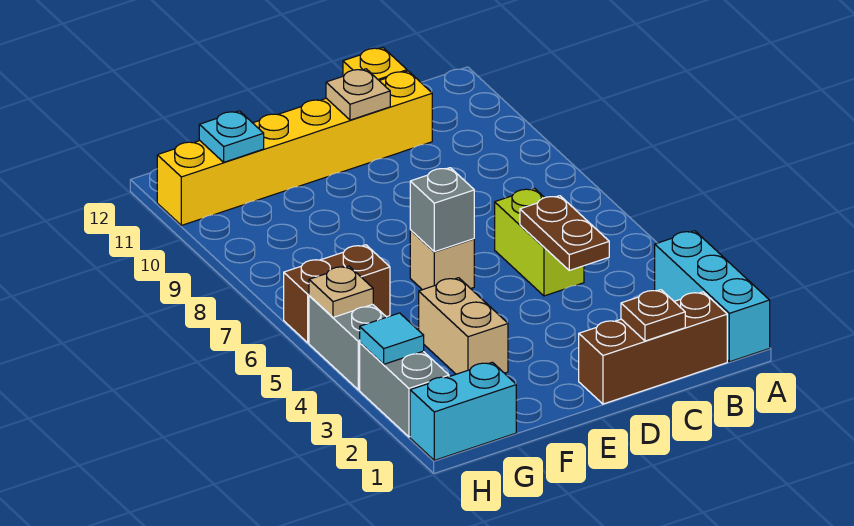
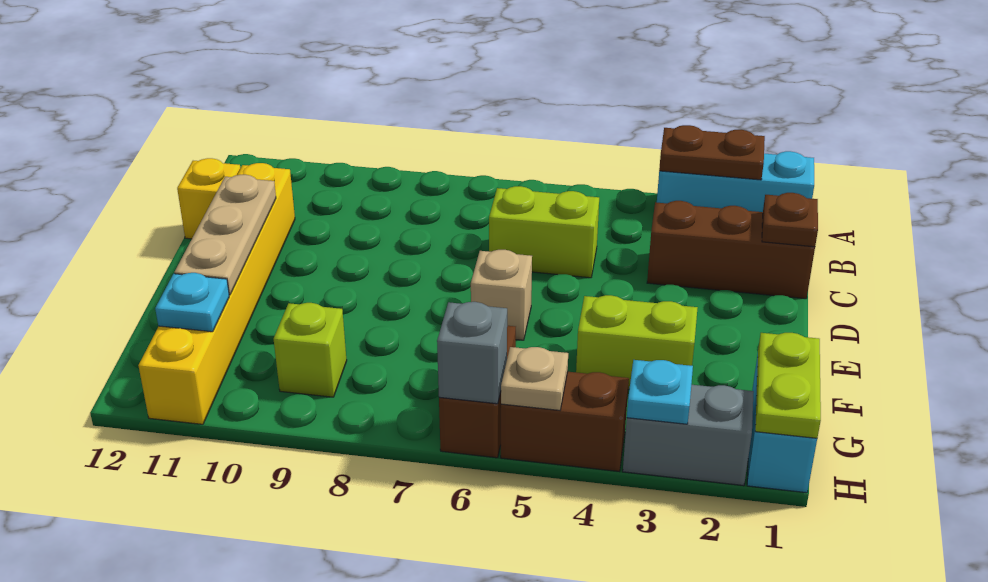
brown brick B1:D1 level 1 -> brown brick C1:C3 level 1
brown plate C4:C5 level 2 -> brown plate A2:A3 level 2
tan plate D11 level 2 -> tan plate D11:F11 level 2
grey brick E6 level 2 -> grey brick H6 level 2
tan brick F3:F4 level 1 -> lime brick F3:F4 level 1
none -> lime plate G1:H1 level 2
none -> lime brick G9 level 1
cyan tile H3 level 2 -> cyan plate H3 level 2
grey brick H4:H5 level 1 -> brown brick H4:H5 level 1

